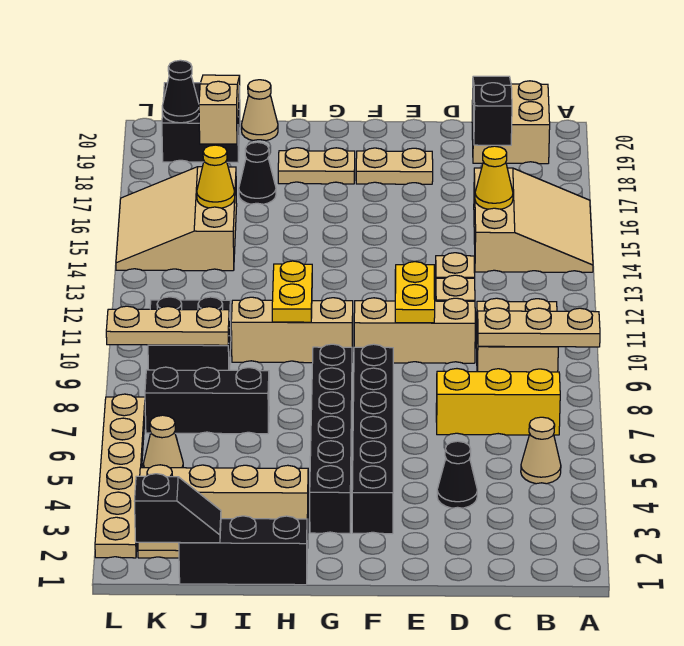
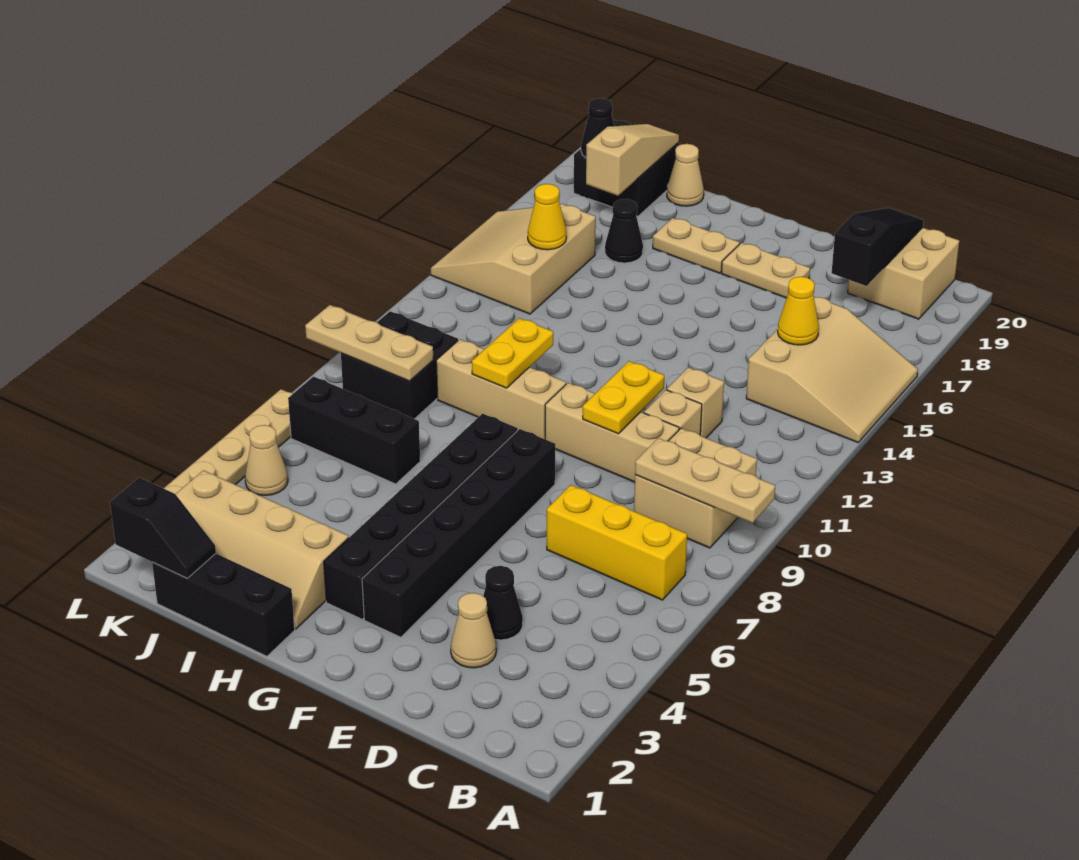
tan cone B5 level 1 -> tan cone D3 level 1

